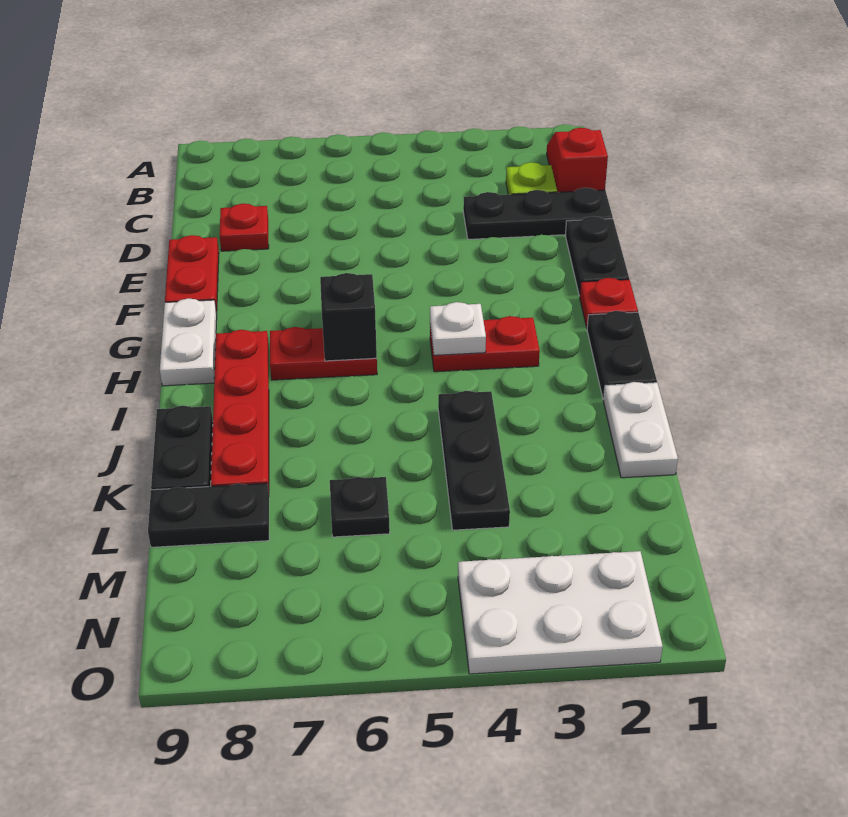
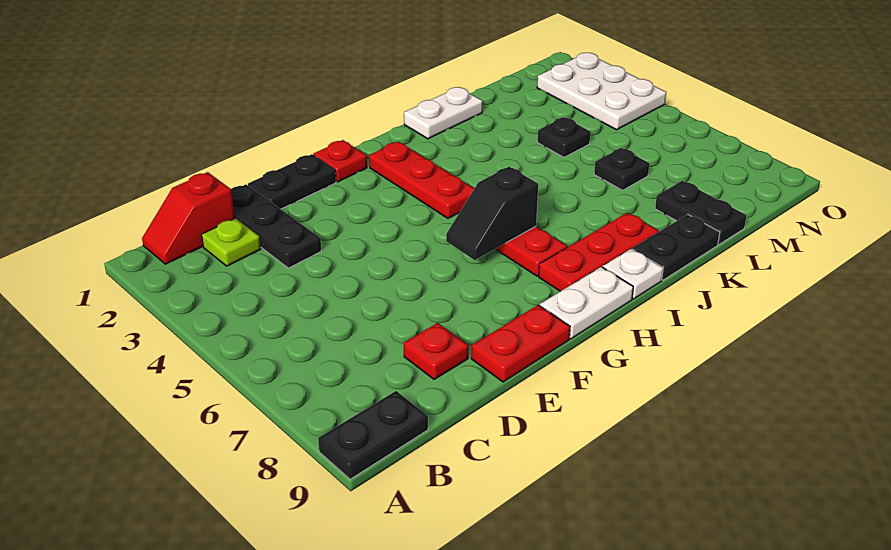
black plate H1:I1 level 1 -> black plate A9:B9 level 1
red plate H3:H4 level 1 -> red plate H2:H4 level 1
white plate H4 level 2 -> white plate I9 level 1
red plate H8:K8 level 1 -> red plate H8:J8 level 1
black plate J4:L4 level 1 -> black plate L4 level 1

